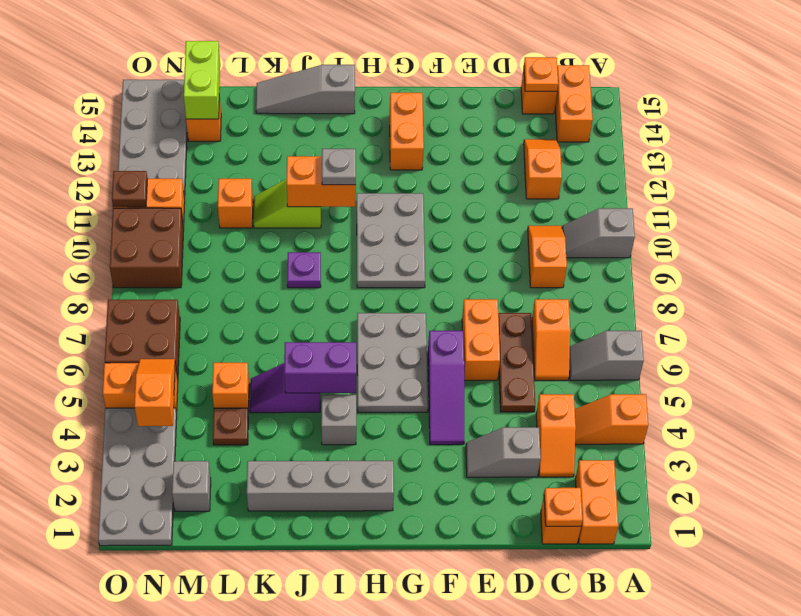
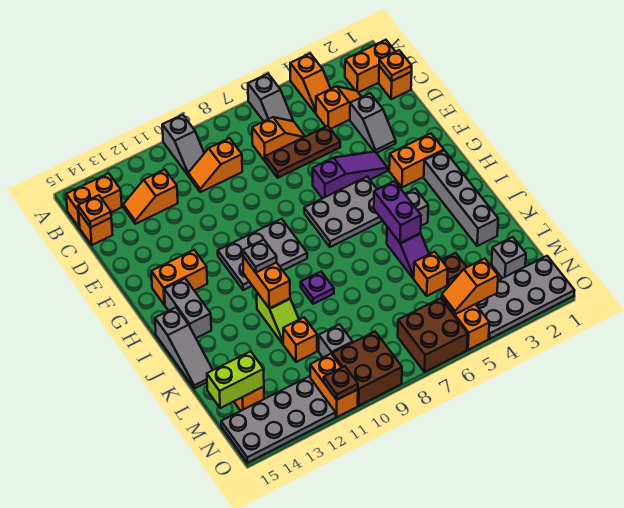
orange brick E6:E7 level 1 -> orange brick G2:G3 level 1
none -> grey brick H14:I14 level 1
none -> grey brick M10 level 1

